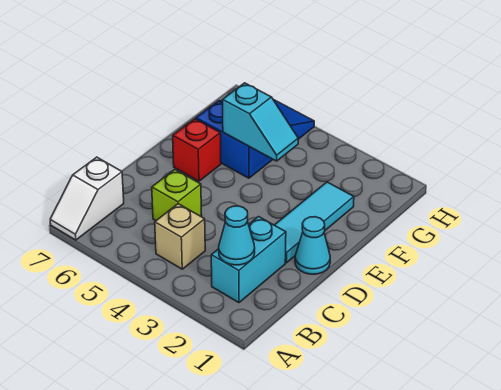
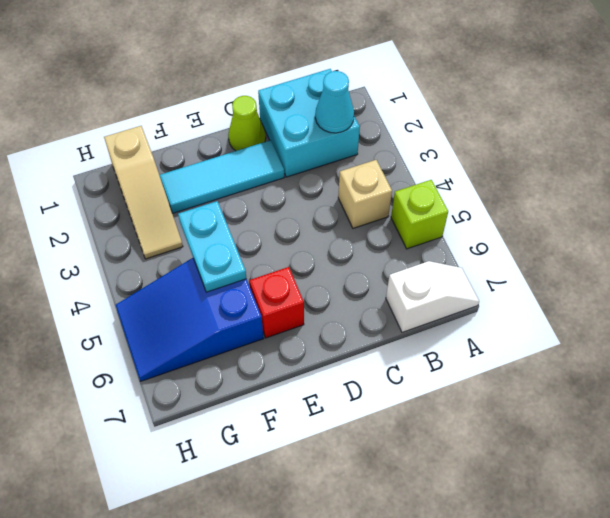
cyan brick B2:C2 level 1 -> cyan brick B1:C2 level 1
lime brick C5 level 1 -> lime brick A5 level 1
cyan cone D1 level 1 -> lime cone D1 level 1
cyan slope F4:F5 level 2 top 5 -> cyan plate F4:F5 level 2
none -> tan slope G1:G3 level 1 top 1

